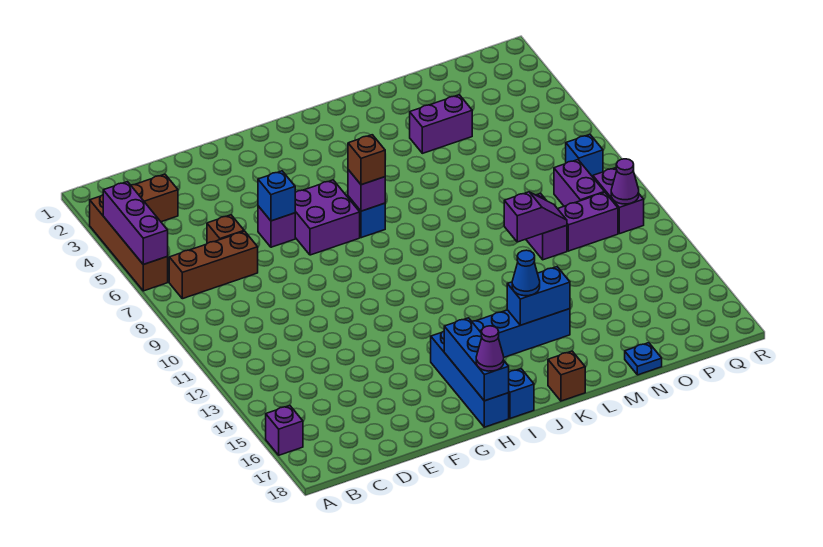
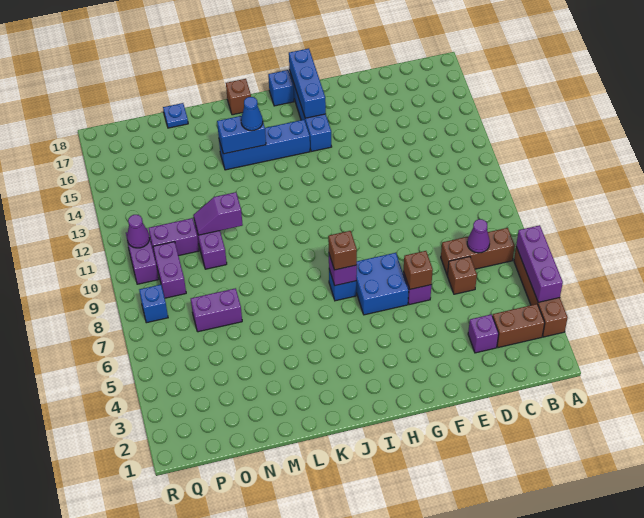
purple brick A16 level 1 -> purple brick D3 level 1
blue brick F6 level 2 -> brown brick F6 level 2
purple brick G6:H7 level 1 -> blue brick G6:H7 level 1
purple cone H18 level 3 -> purple cone C7 level 2
purple brick M4:N4 level 1 -> purple brick N7:O7 level 1

